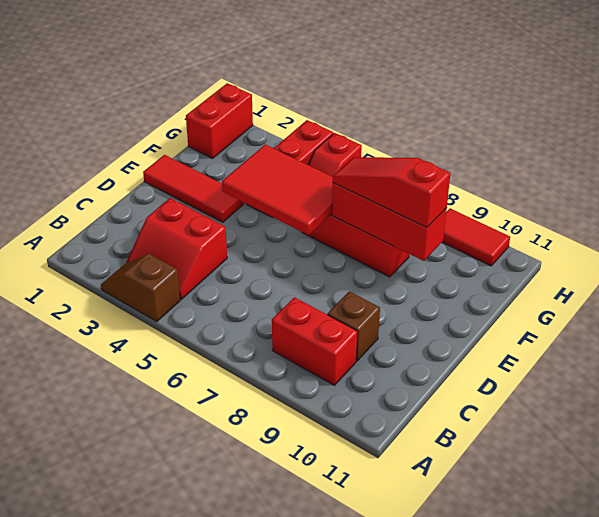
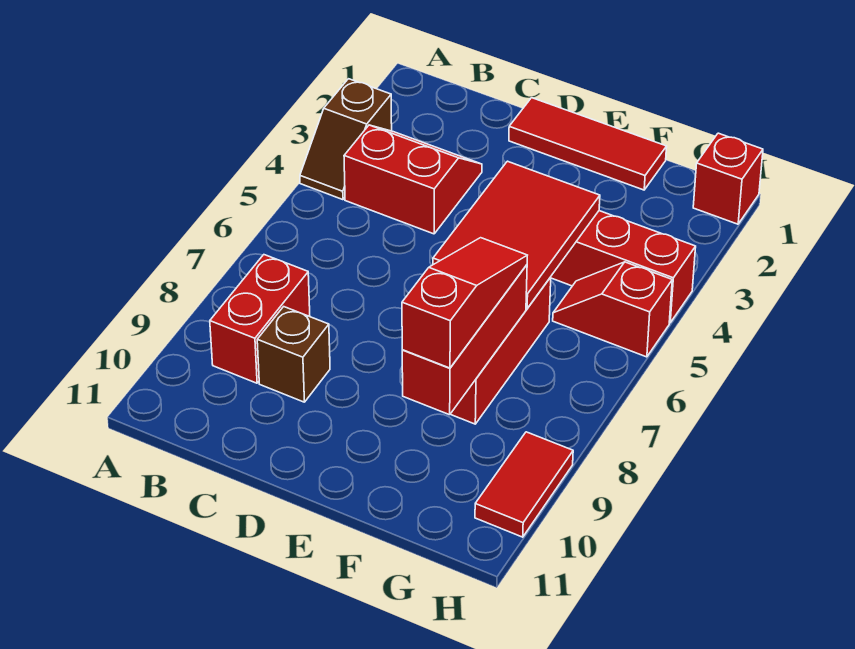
brown slope A3:A4 level 1 top 4 -> brown slope A3:A4 level 1 top 3
red slope B3:C4 level 1 top C -> red slope B3:C4 level 1 top 4
red tile E1:E3 level 1 -> red tile D1:F1 level 1
red brick G1:H1 level 1 -> red brick H1 level 1

